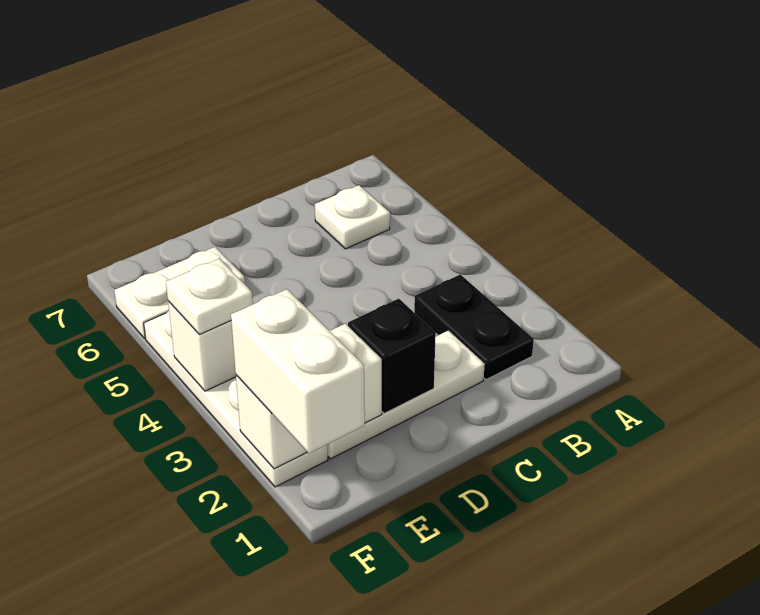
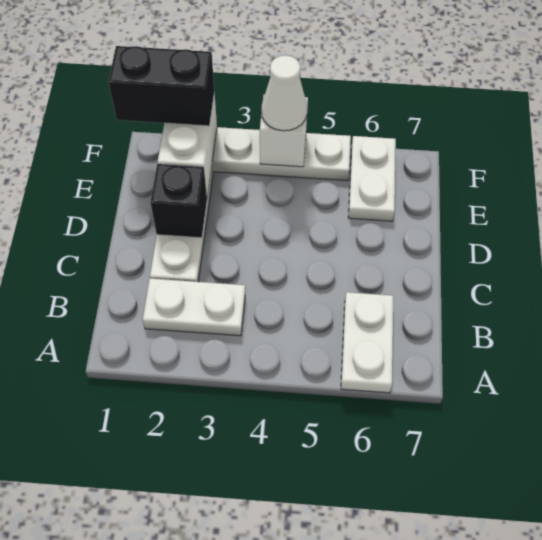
black plate B2:B3 level 1 -> white plate B2:B3 level 1
white plate B6 level 1 -> white plate A6:B6 level 1
white brick F1:F2 level 3 -> black brick F1:F2 level 3
white plate F4 level 3 -> white cone F4 level 3

